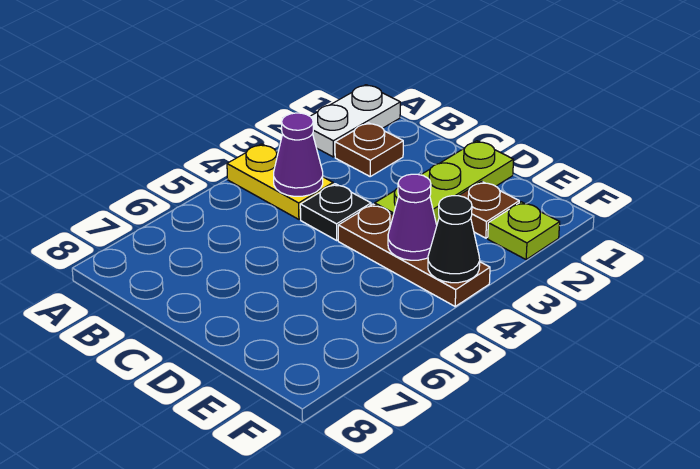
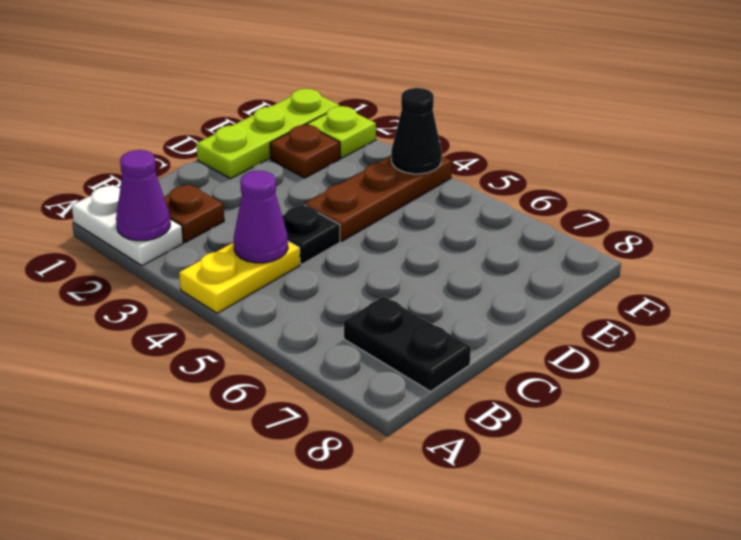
none -> black plate B7:B8 level 1
lime plate D1:D3 level 1 -> lime plate D1:F1 level 1
purple cone E4 level 2 -> purple cone A2 level 2

